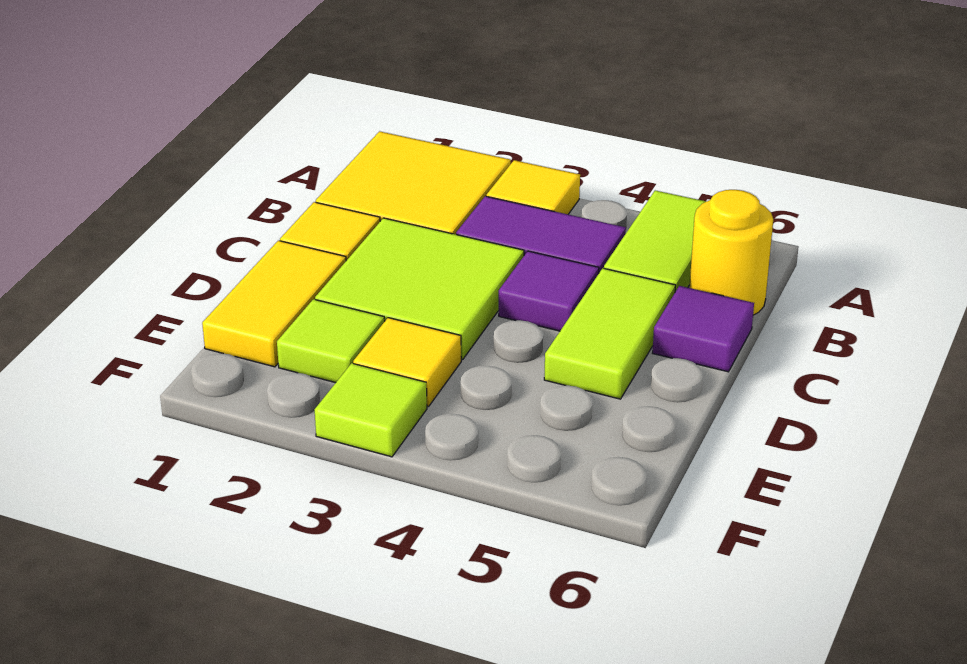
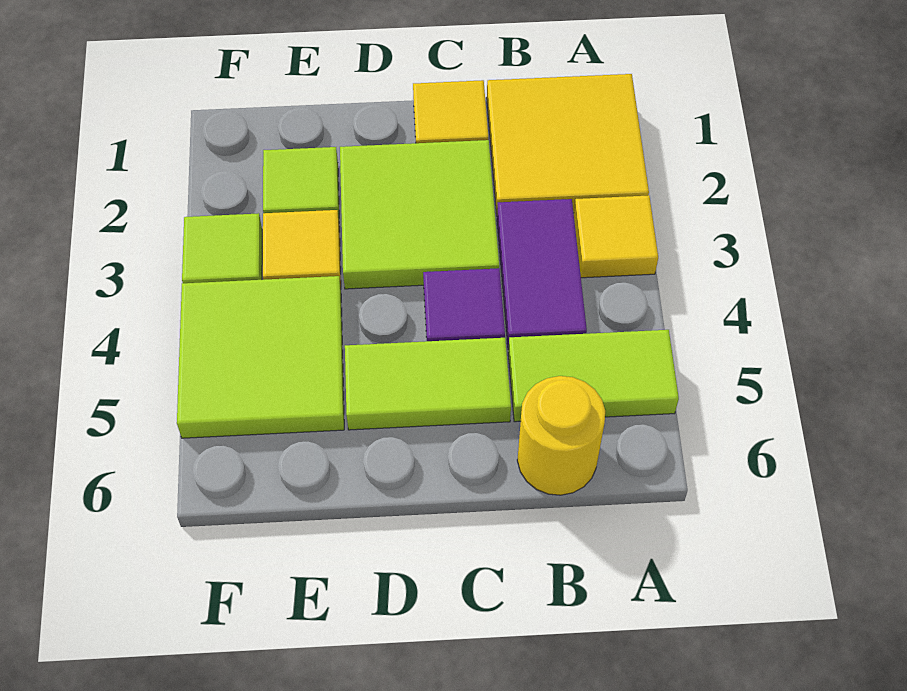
purple tile C6 level 1 -> none
yellow tile D1:E1 level 1 -> none
none -> lime tile E4:F5 level 1

